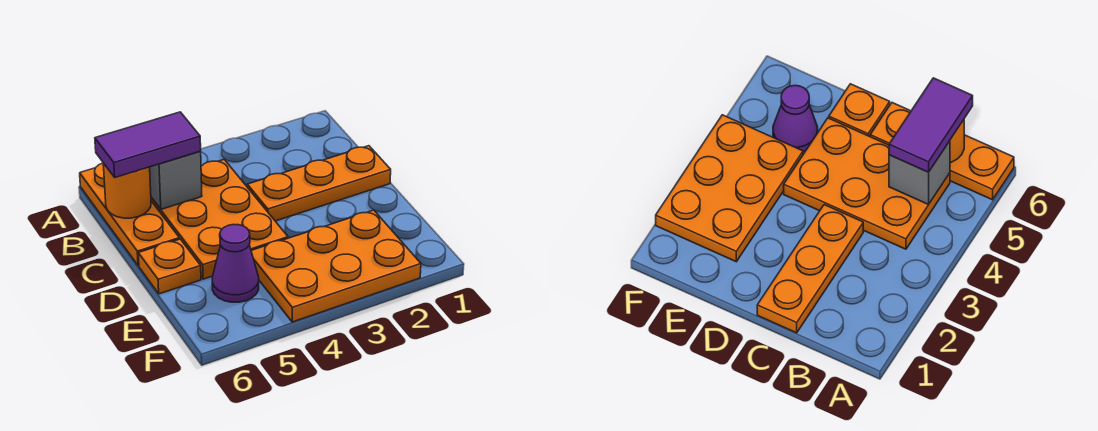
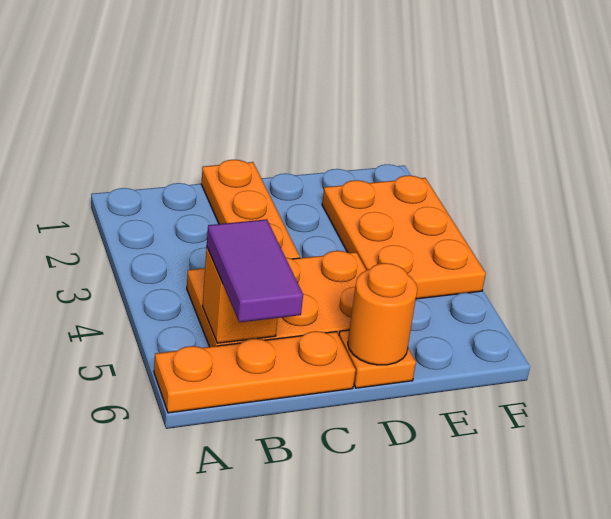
grey brick B5 level 2 -> orange brick B5 level 2
orange round brick B6 level 2 -> orange round brick D6 level 2
purple cone E5 level 1 -> none

